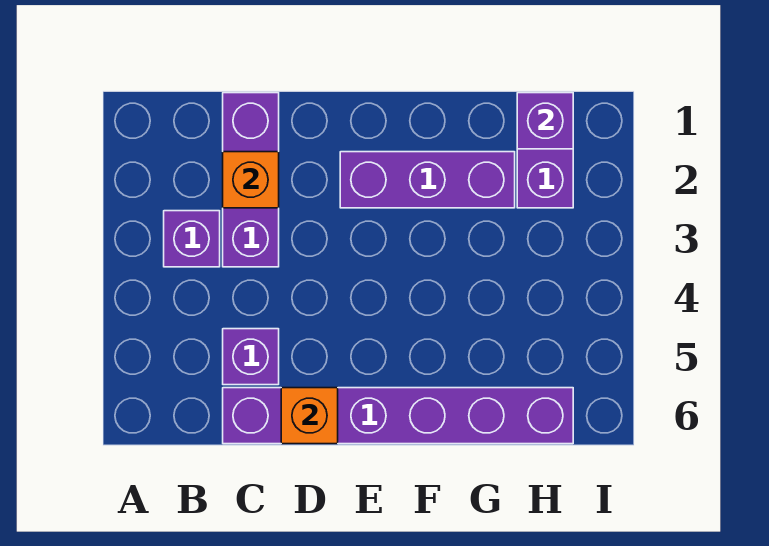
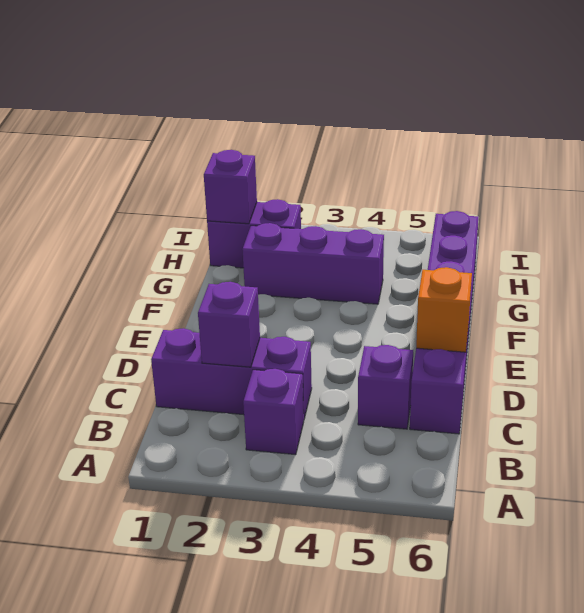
orange brick C2 level 2 -> purple brick C2 level 2
purple brick E2:G2 level 1 -> purple brick G2:G4 level 1

